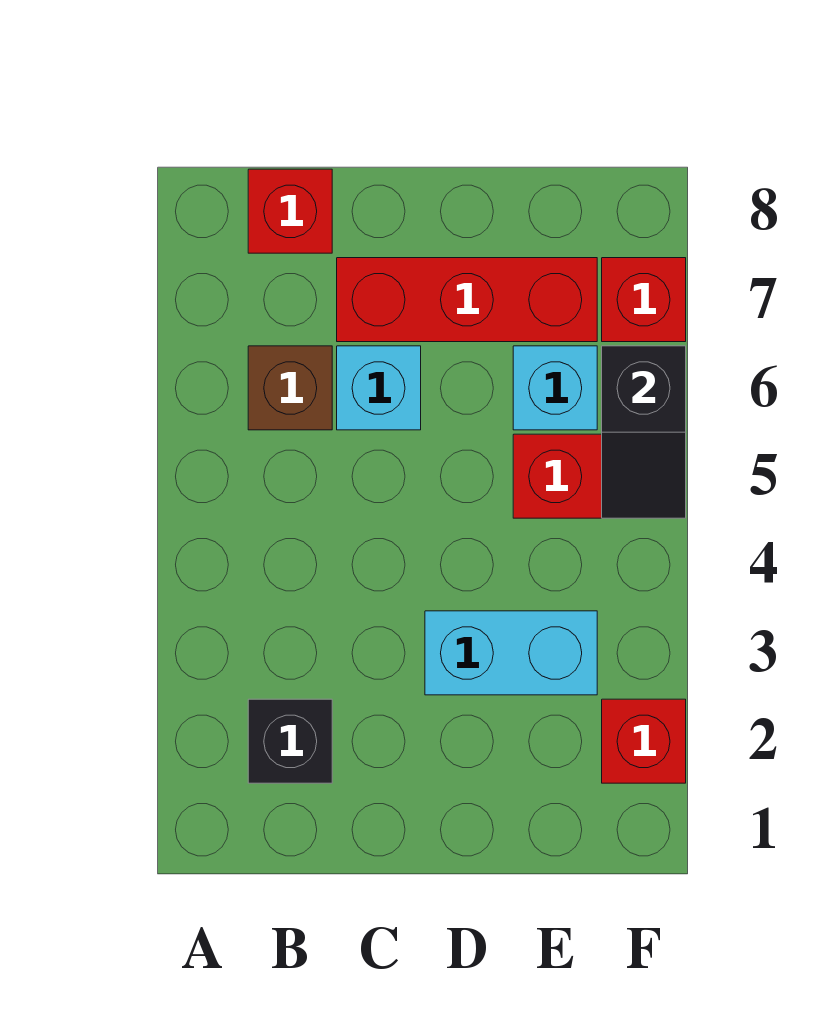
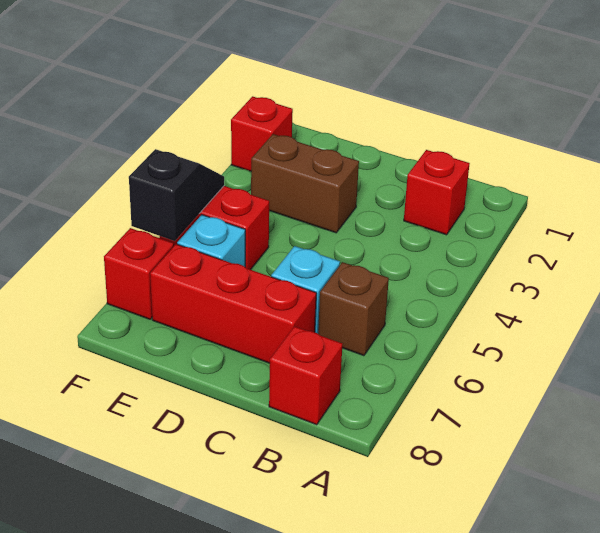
black brick B2 level 1 -> red brick B2 level 1
cyan brick D3:E3 level 1 -> brown brick D3:E3 level 1

